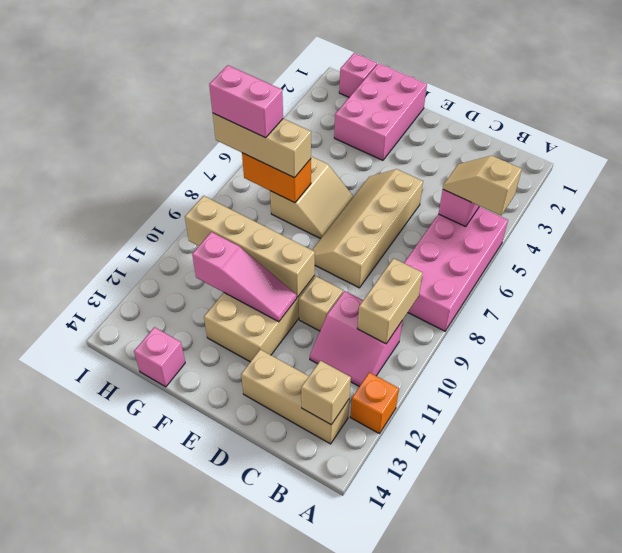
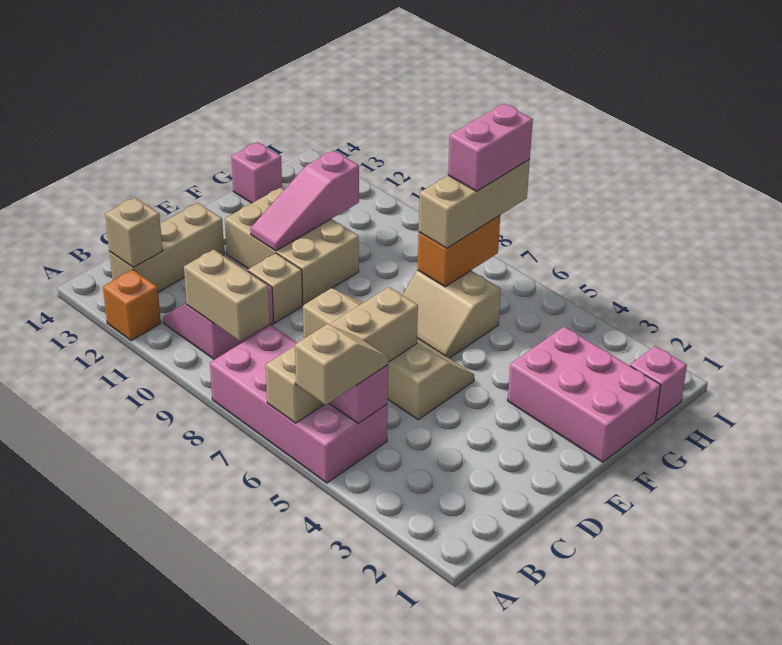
tan brick E10:H10 level 2 -> tan brick A6:D6 level 2

